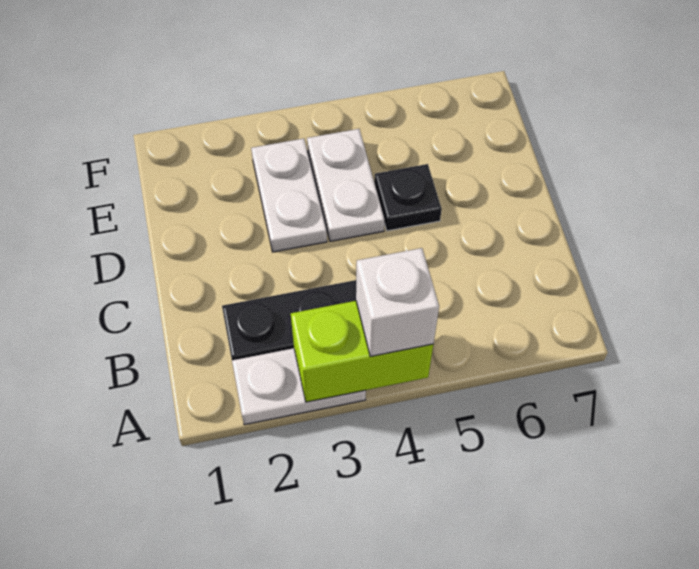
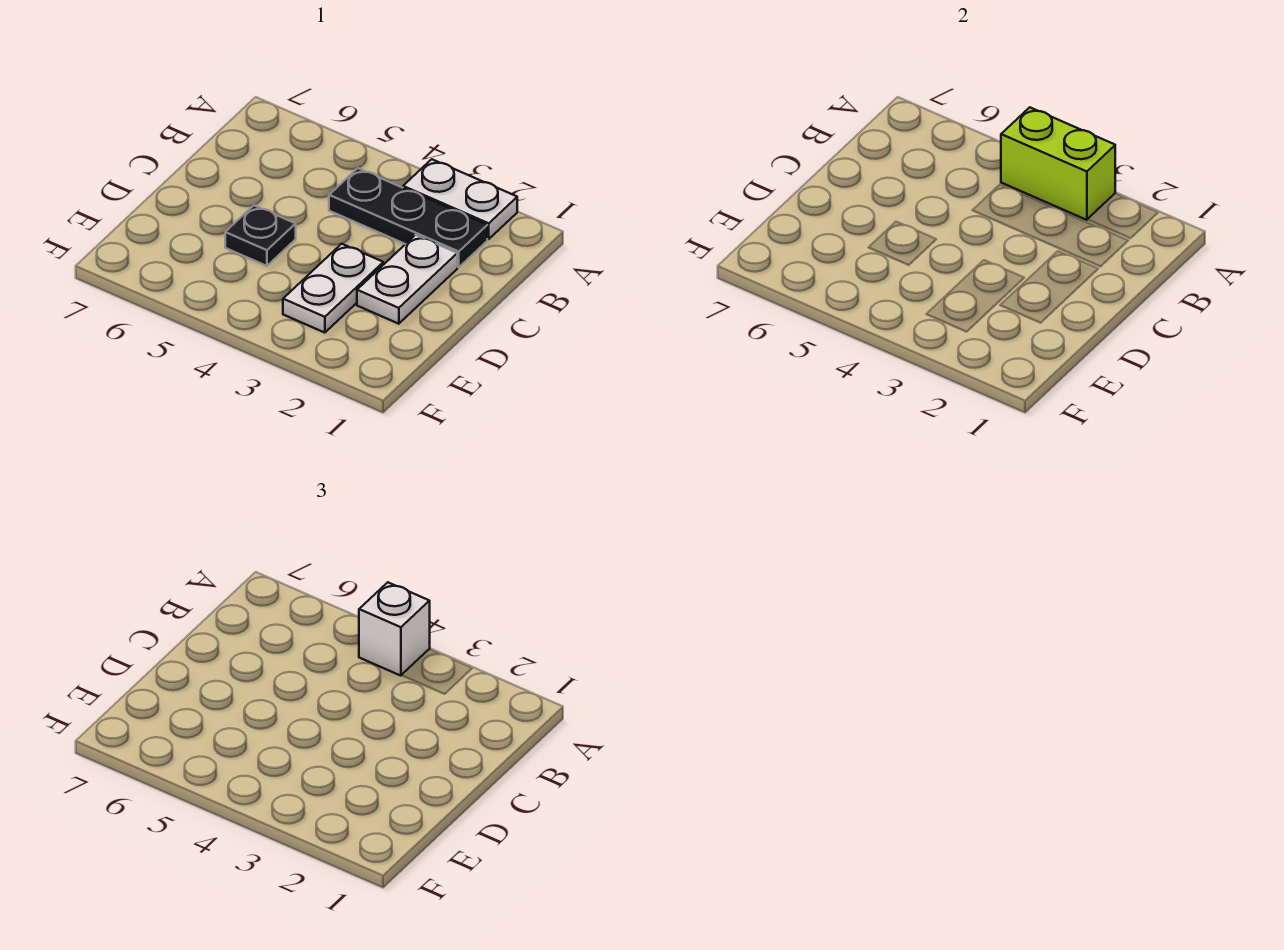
white plate D4:E4 level 1 -> white plate C2:D2 level 1

